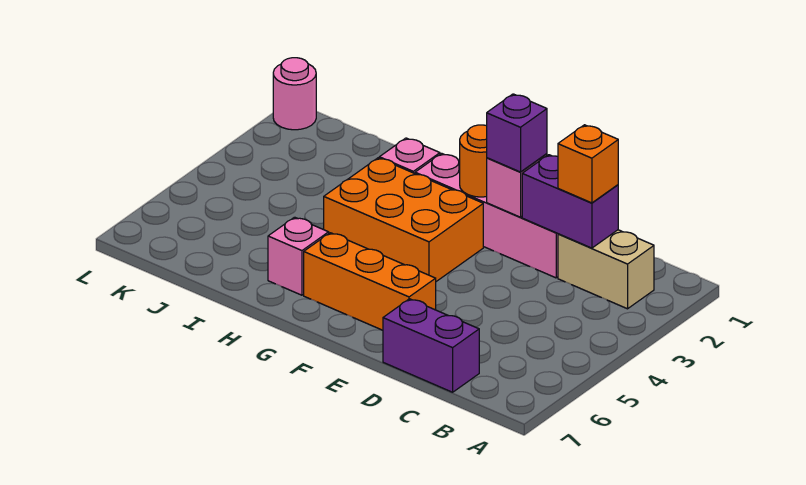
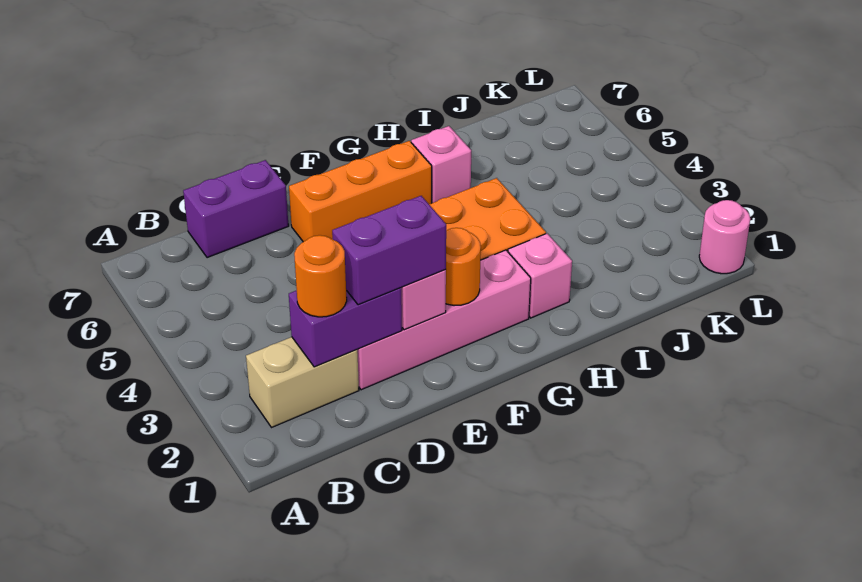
orange brick C2 level 3 -> orange round brick C2 level 3
purple brick E2 level 3 -> purple brick D2:E2 level 3

